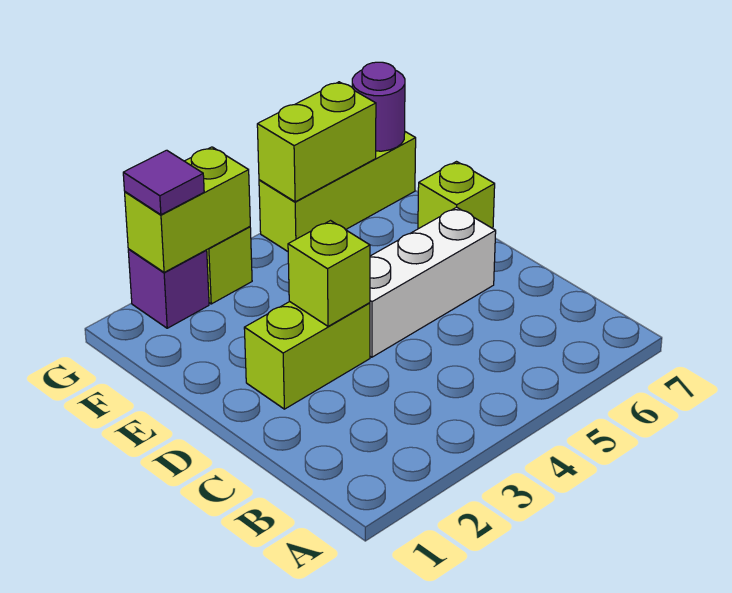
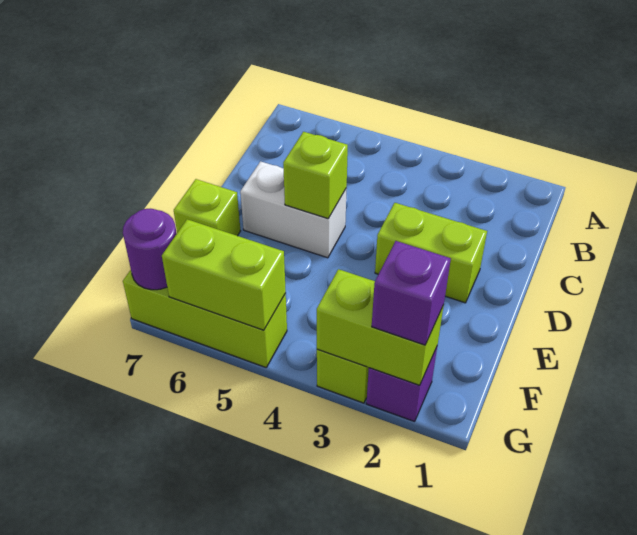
lime brick D3 level 2 -> lime brick D5 level 2
white brick D4:D6 level 1 -> white brick D5:D6 level 1
purple tile G2 level 3 -> purple brick G2 level 3

